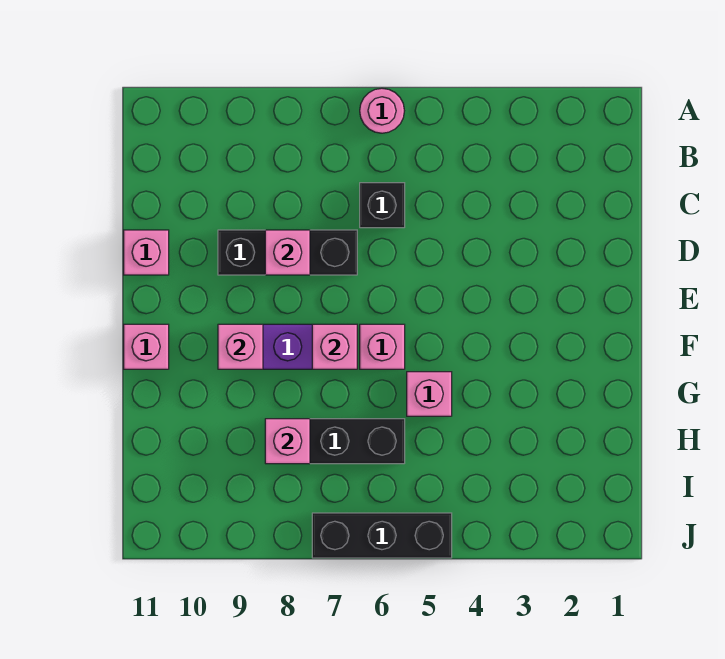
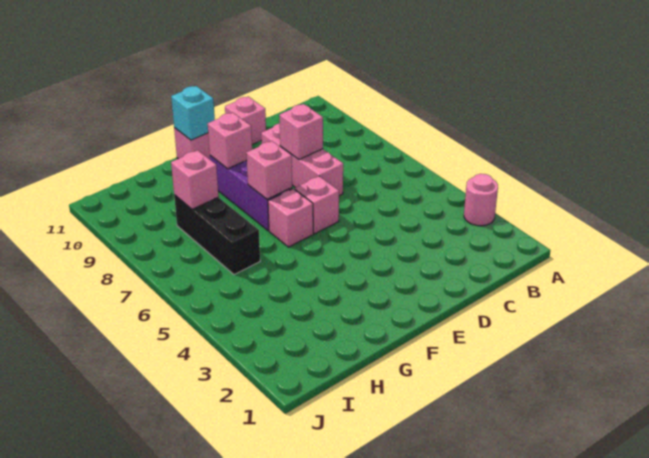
pink round brick A6 level 1 -> pink round brick A3 level 1
black brick C6 level 1 -> none
black brick D7:D9 level 1 -> pink brick D7:D9 level 1
none -> cyan brick F11 level 2
pink brick G5 level 1 -> pink brick E6 level 1
black brick J5:J7 level 1 -> none

